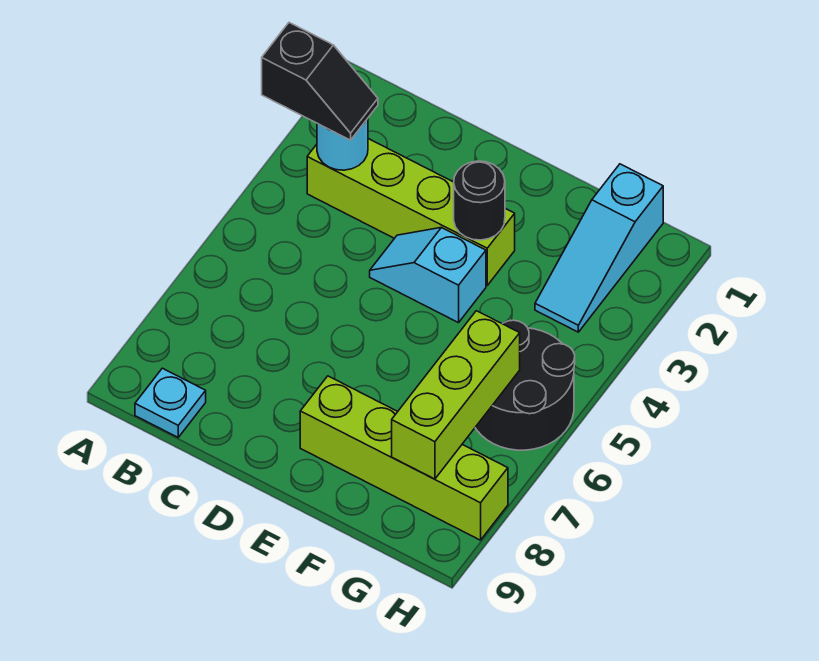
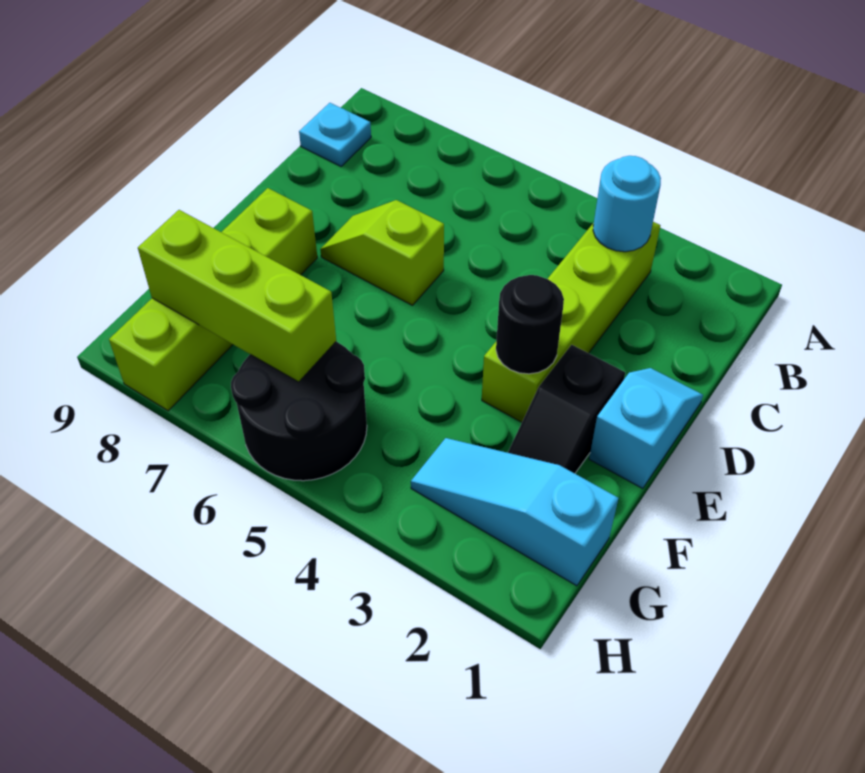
black slope A3:B3 level 3 top A -> black slope E2:F2 level 1 top E
cyan slope D4:E4 level 1 top E -> cyan slope D1:E1 level 1 top E
none -> lime slope D6:D7 level 1 top 6

